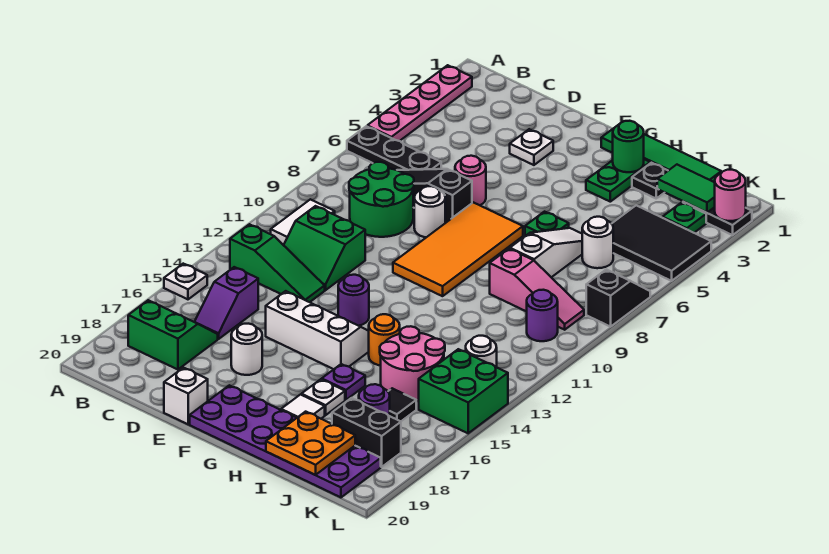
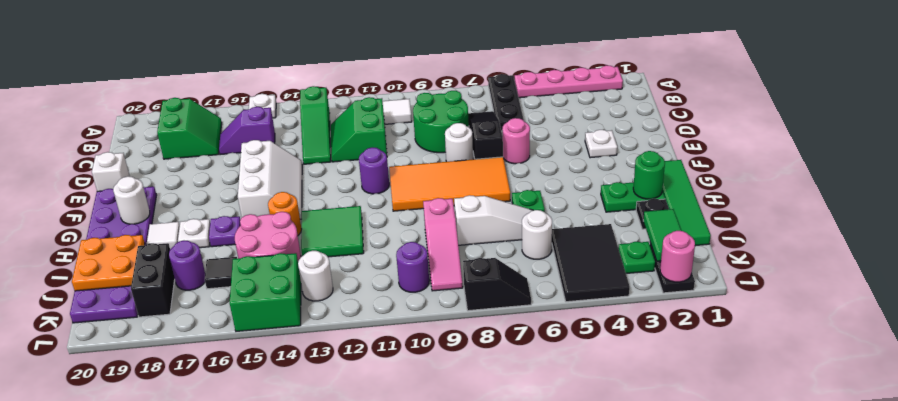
white round brick E17 level 1 -> white round brick G19 level 2
purple round brick F13 level 1 -> purple round brick F11 level 1
none -> green tile H12:I13 level 1

